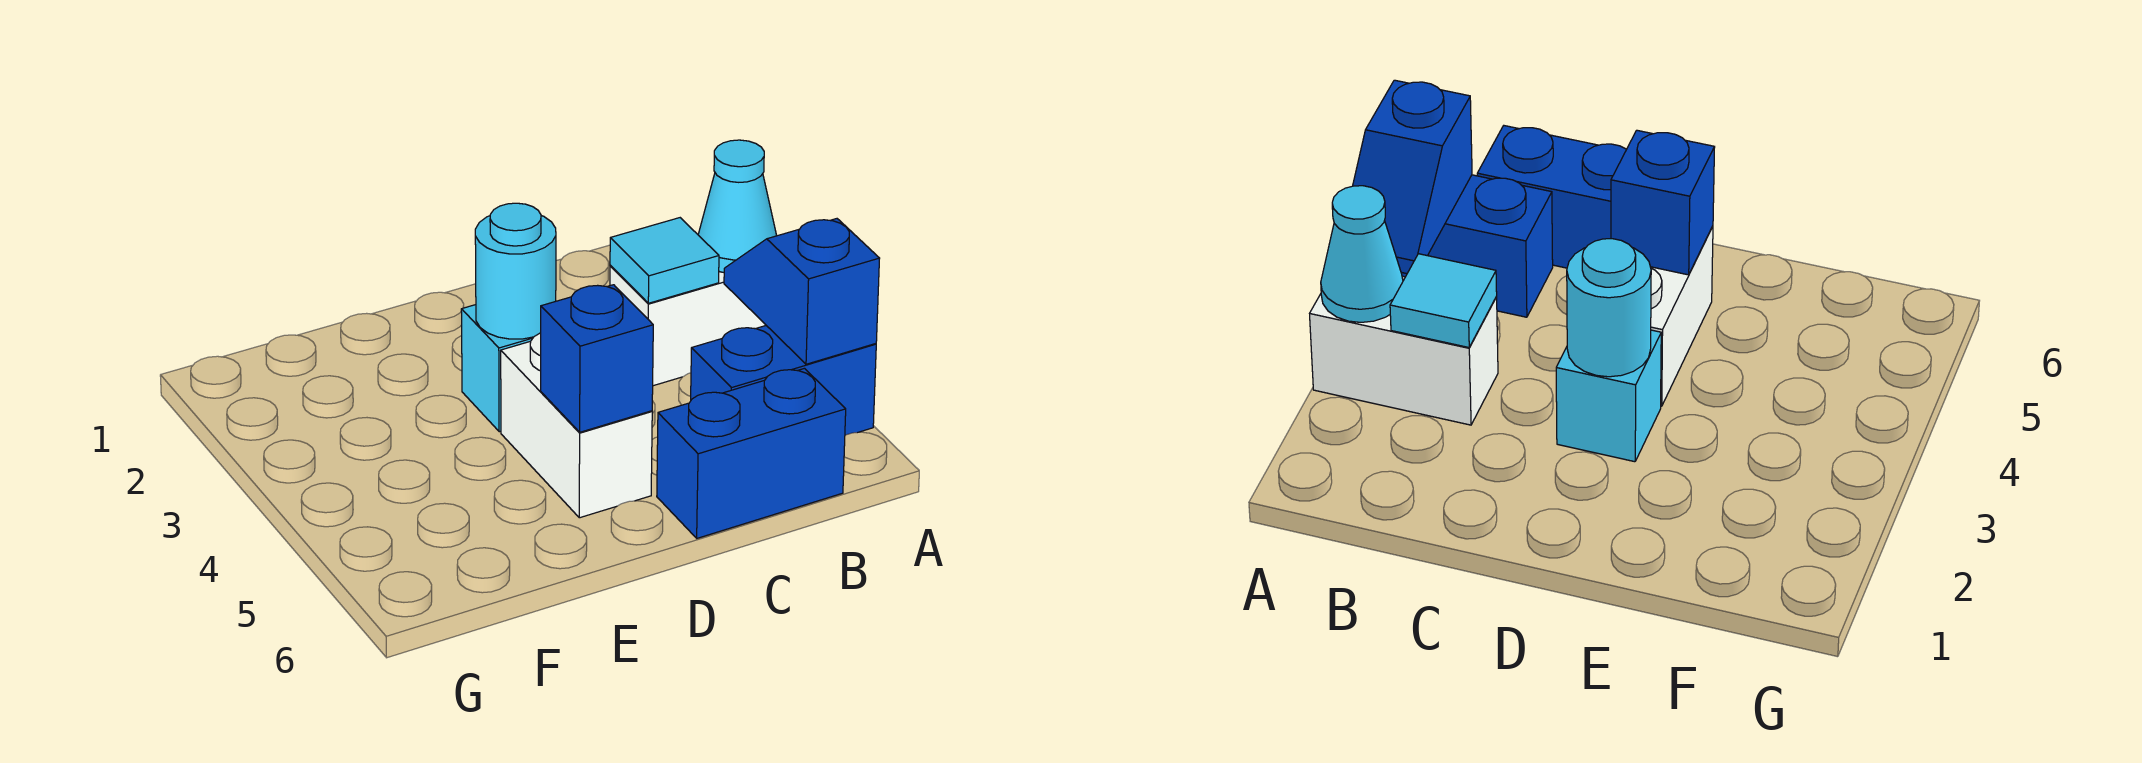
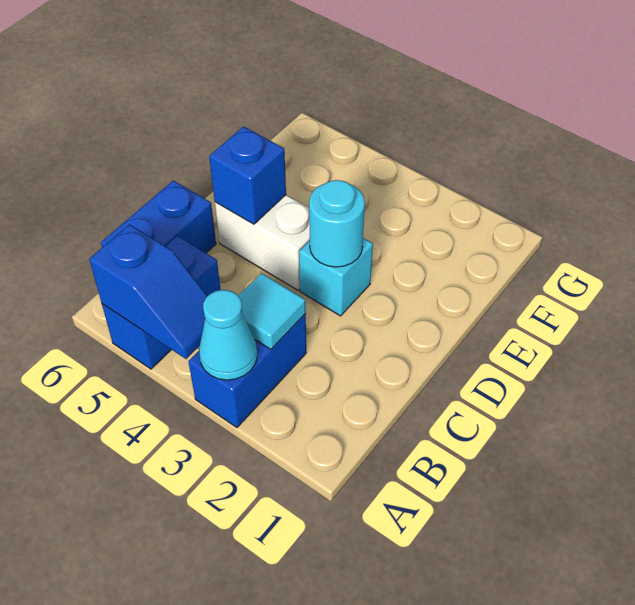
white brick A3:B3 level 1 -> blue brick A3:B3 level 1

